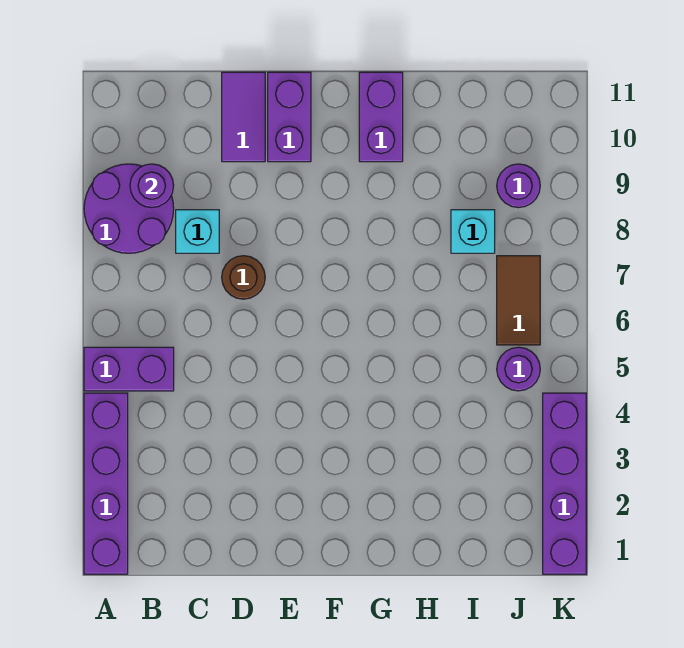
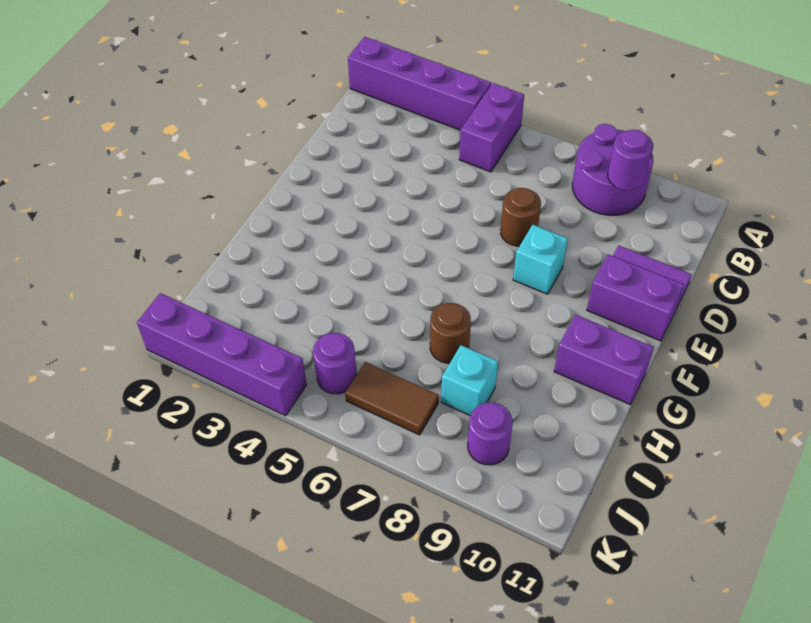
cyan brick C8 level 1 -> cyan brick E8 level 1
none -> brown round brick H7 level 1

